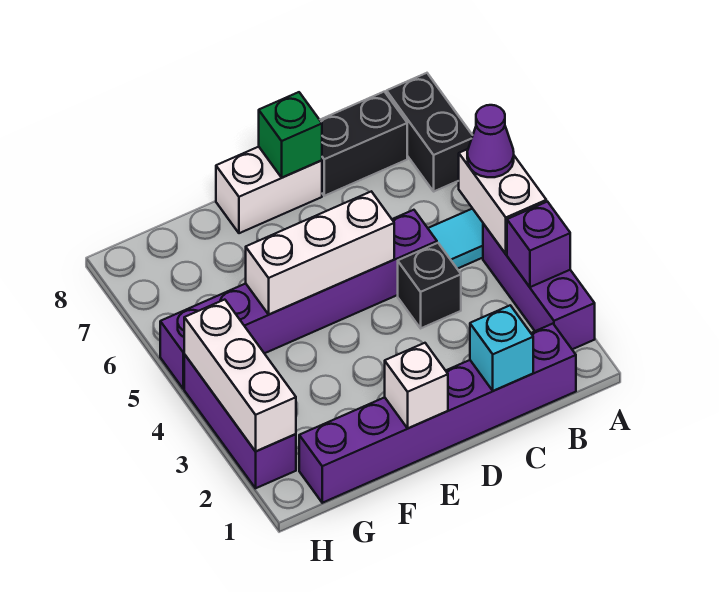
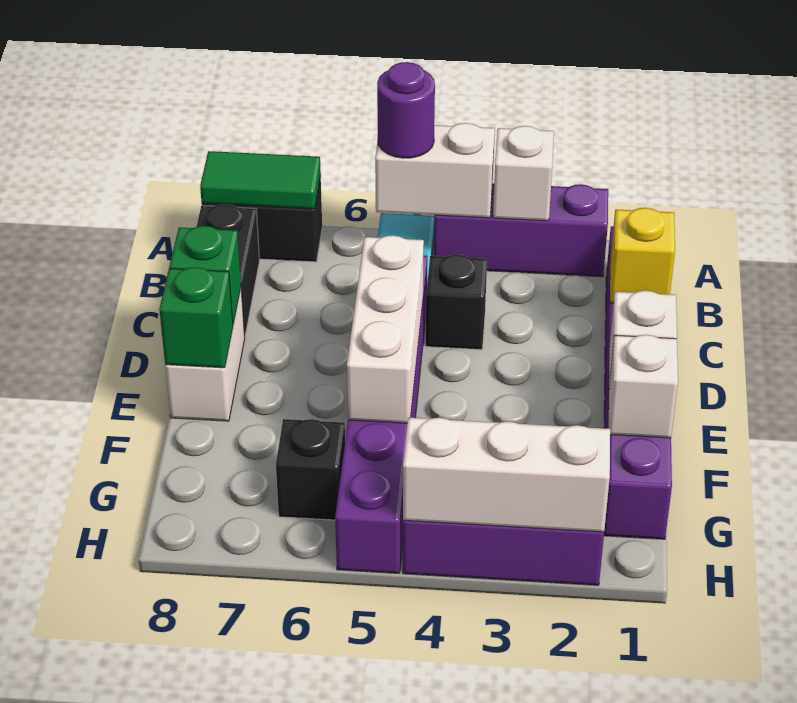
purple brick A3 level 2 -> white brick A3 level 2
purple cone A5 level 3 -> purple round brick A5 level 3
none -> green tile A7:A8 level 2
cyan brick C1 level 2 -> yellow brick C1 level 2
none -> green brick E8 level 2
none -> white brick F1 level 2
none -> black brick G6 level 1

